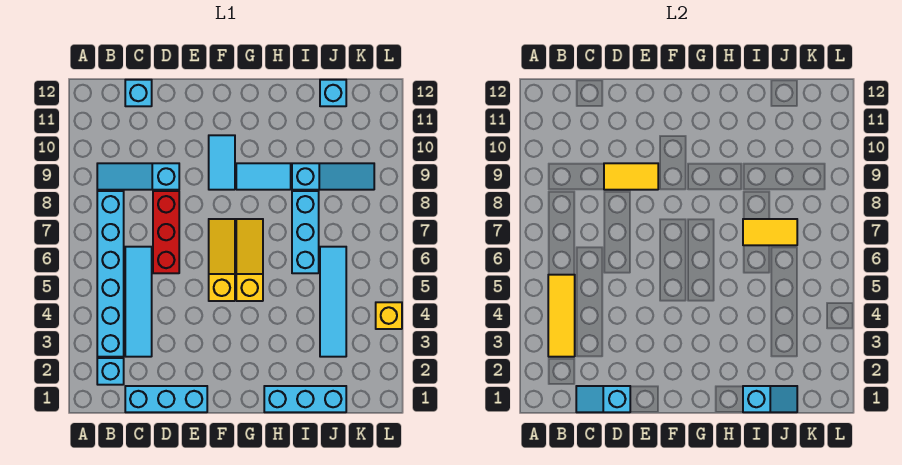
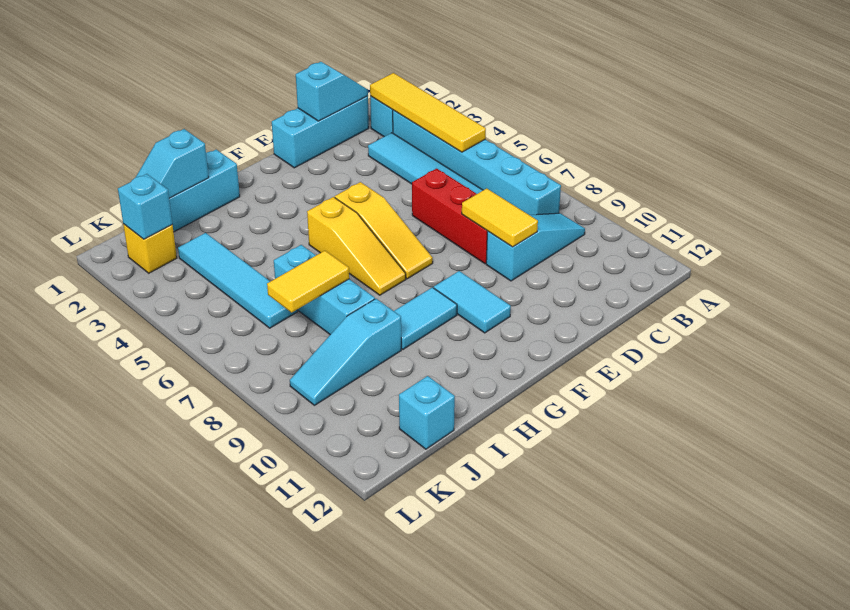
yellow tile B3:B5 level 2 -> yellow tile B2:B5 level 2
cyan brick C12 level 1 -> cyan brick K2 level 2
yellow tile D9:E9 level 2 -> yellow tile D8:D9 level 2
yellow brick L4 level 1 -> yellow brick K2 level 1

